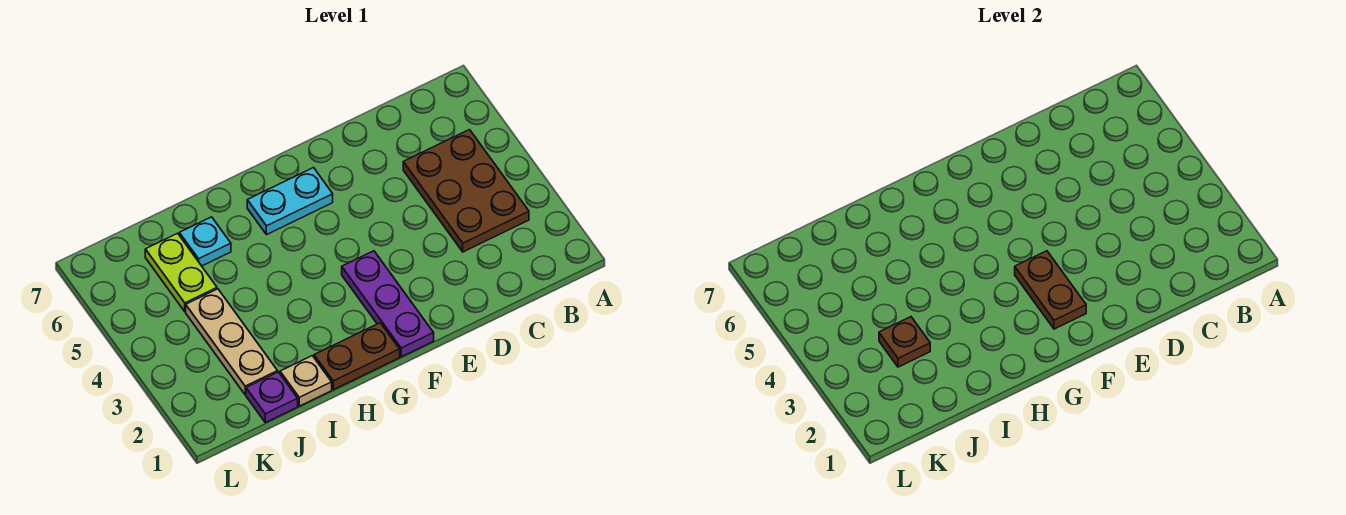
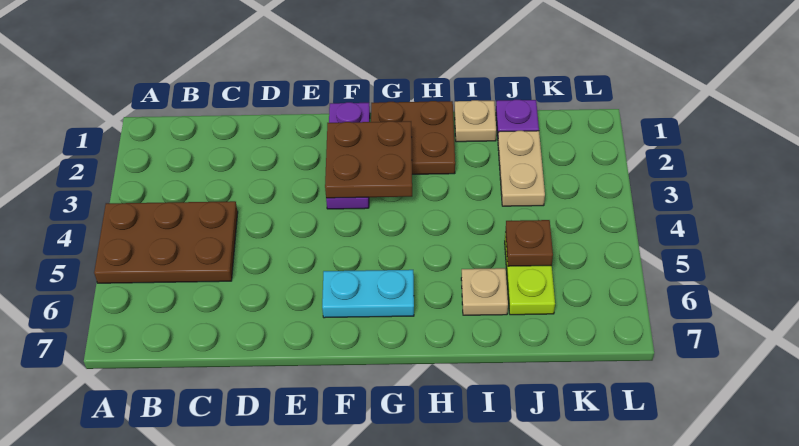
brown plate B3:C5 level 1 -> brown plate A4:C5 level 1
brown plate F2:F3 level 2 -> brown plate F2:G3 level 2
brown plate G1:H1 level 1 -> brown plate G1:H2 level 1
cyan plate I6 level 1 -> tan plate I6 level 1
tan plate J2:J4 level 1 -> tan plate J2:J3 level 1
brown plate J3 level 2 -> brown plate J5 level 2

